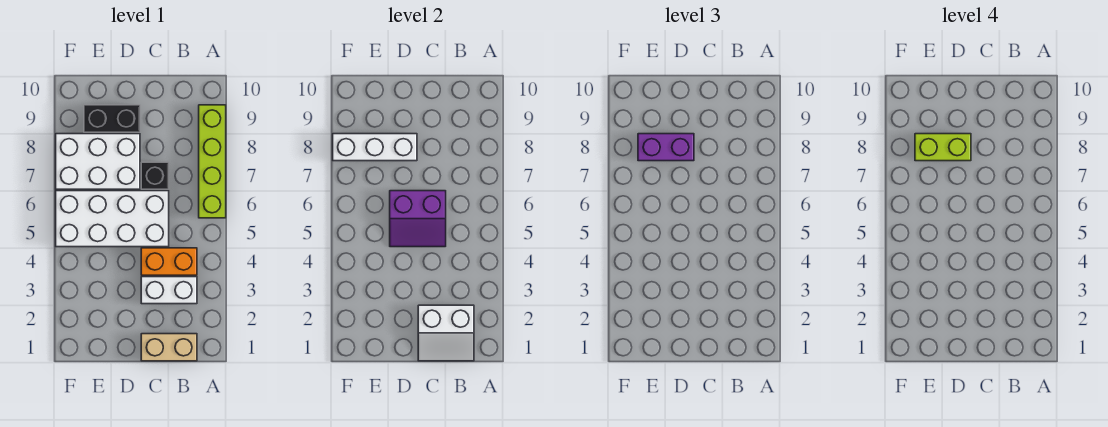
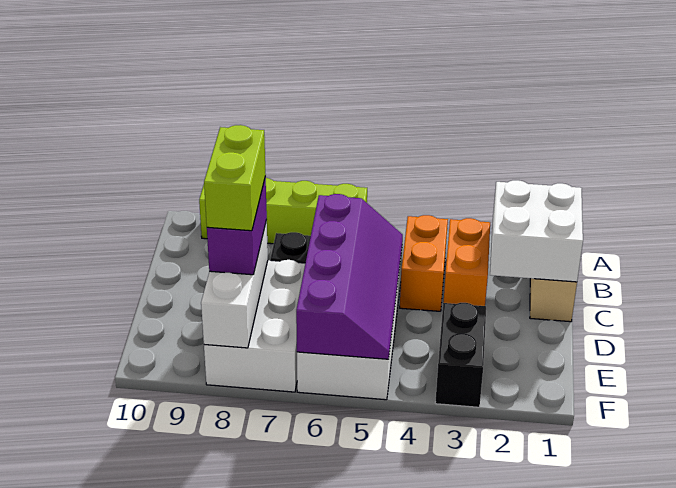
white slope B1:C2 level 2 top 2 -> white brick B1:C2 level 2
white brick B3:C3 level 1 -> orange brick B3:C3 level 1
purple slope C5:D6 level 2 top 6 -> purple slope C5:F6 level 2 top 6
black brick D9:E9 level 1 -> black brick E3:F3 level 1

